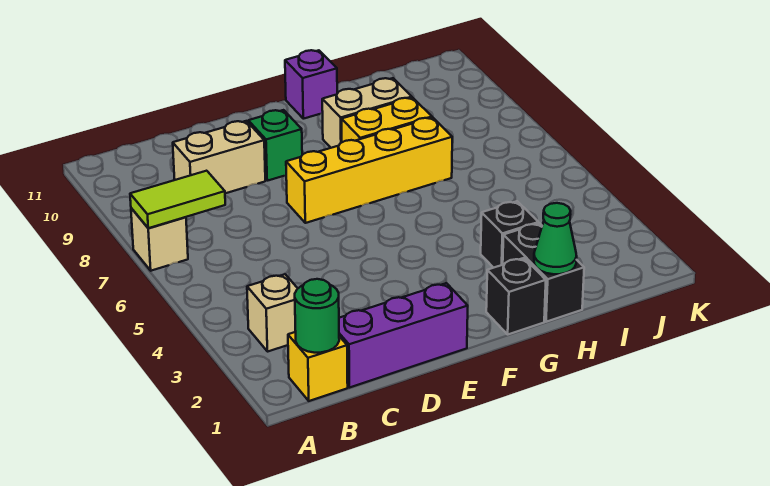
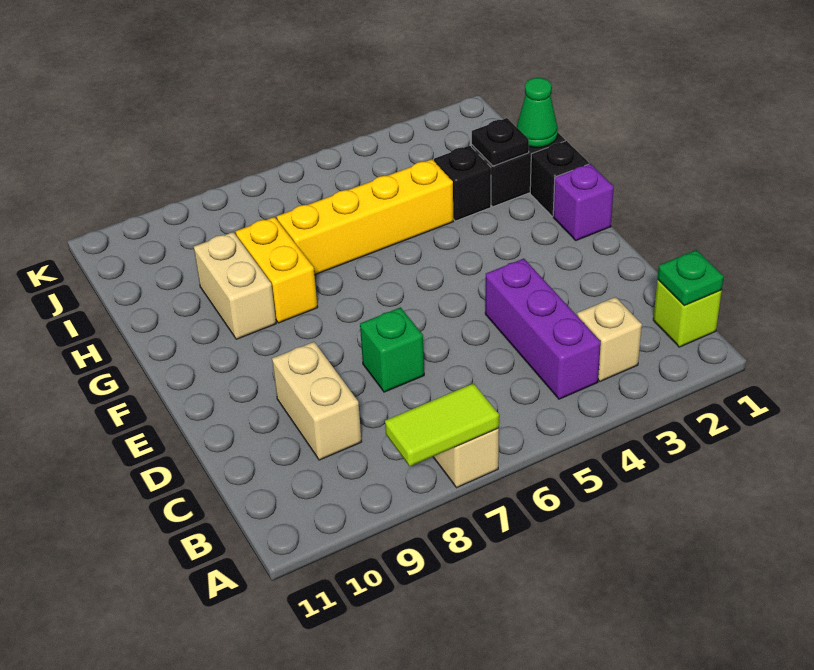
lime tile A7:B7 level 2 -> lime tile A7:A8 level 2
yellow brick B1 level 1 -> lime brick B1 level 1
green round brick B1 level 2 -> green plate B1 level 2
purple brick C1:E1 level 1 -> purple brick B4:D4 level 1
yellow brick E7:H7 level 1 -> yellow brick H4:H7 level 1
green brick E9 level 1 -> green brick D7 level 1
purple brick G11 level 1 -> purple brick F1 level 1
none -> black plate H2 level 2

